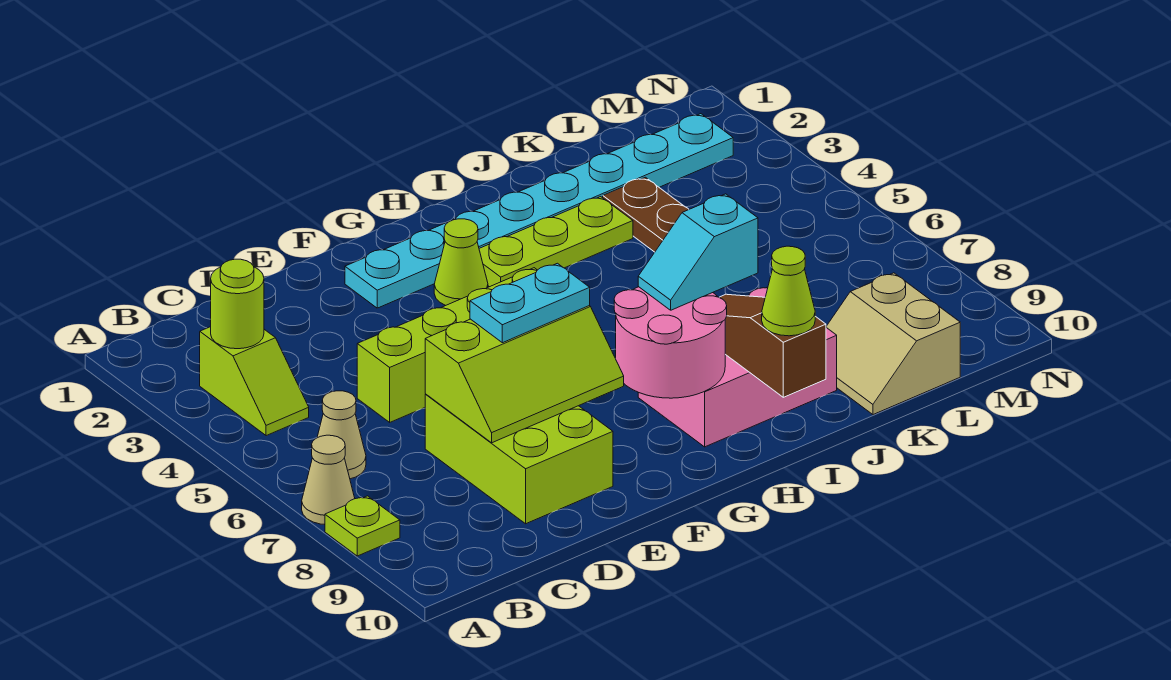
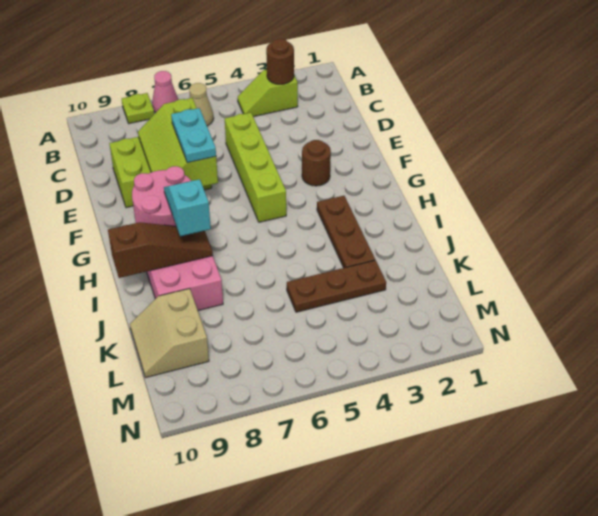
tan cone A7 level 1 -> pink cone A7 level 1
lime round brick B3 level 2 -> brown round brick B3 level 2
cyan plate F2:M2 level 1 -> none
none -> brown round brick F3 level 1
lime cone G3 level 1 -> none
lime plate H3:J3 level 1 -> brown plate H3:J3 level 1
lime cone I10 level 3 -> none
tan slope K9:L10 level 1 top L -> tan slope K9:L10 level 1 top 9

